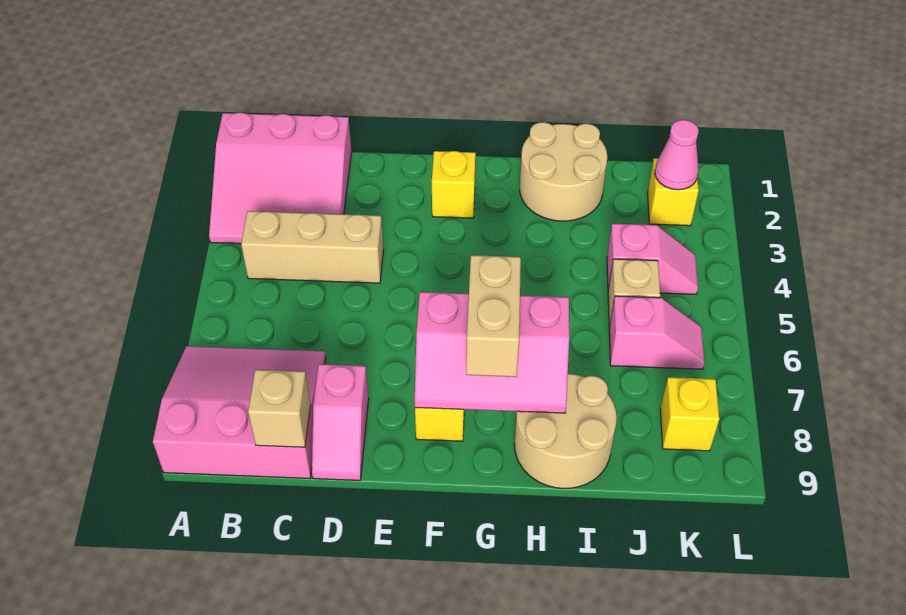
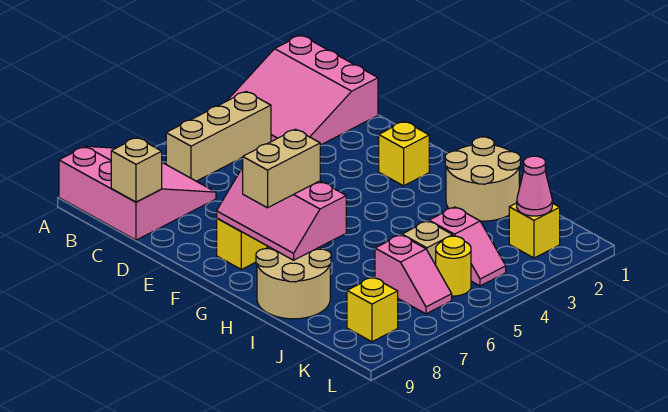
tan brick B4:D4 level 1 -> tan brick B4:B6 level 1
pink slope D8:D9 level 1 top 8 -> none
none -> yellow round brick K5 level 1

